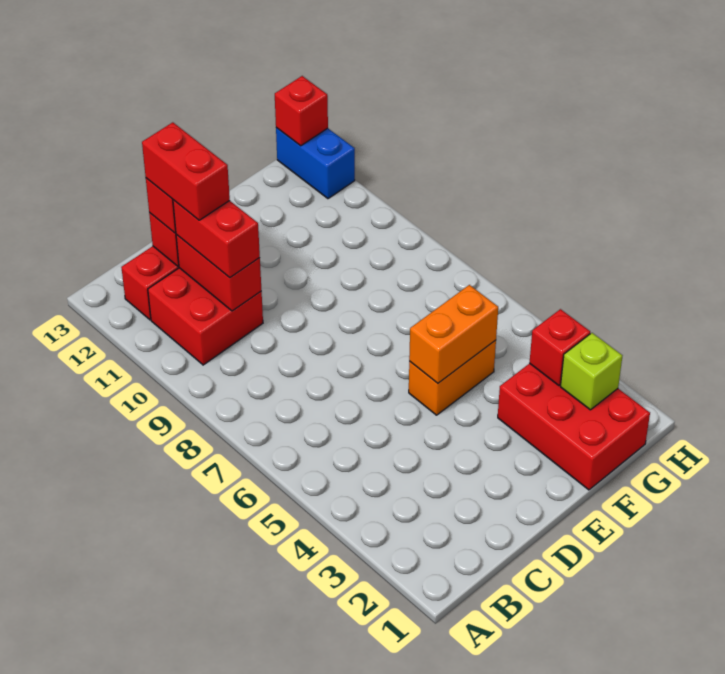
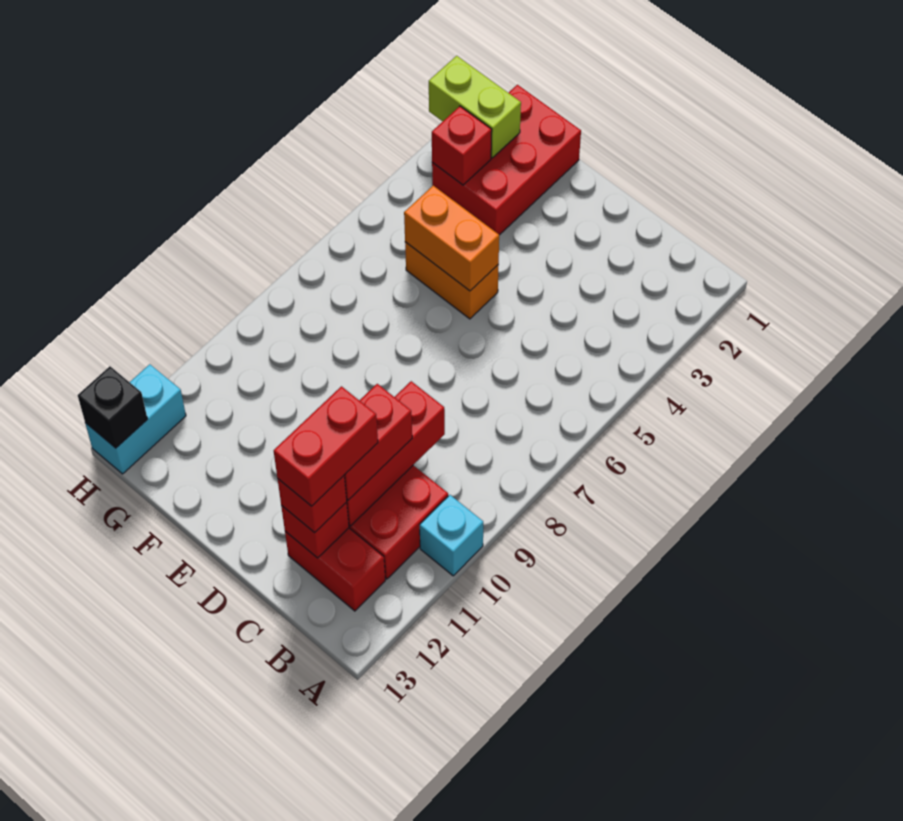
none -> cyan brick A10 level 1
red brick C10:C11 level 2 -> red brick C9:C11 level 2
lime brick G2 level 2 -> lime brick G2:H2 level 2
blue brick H12:H13 level 1 -> cyan brick H12:H13 level 1
red brick H13 level 2 -> black brick H13 level 2

